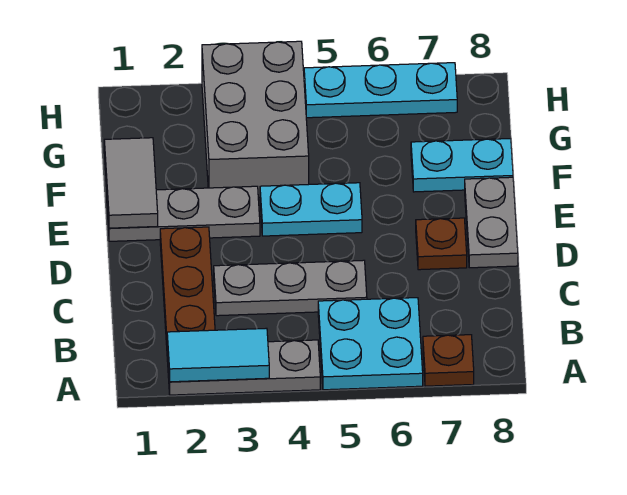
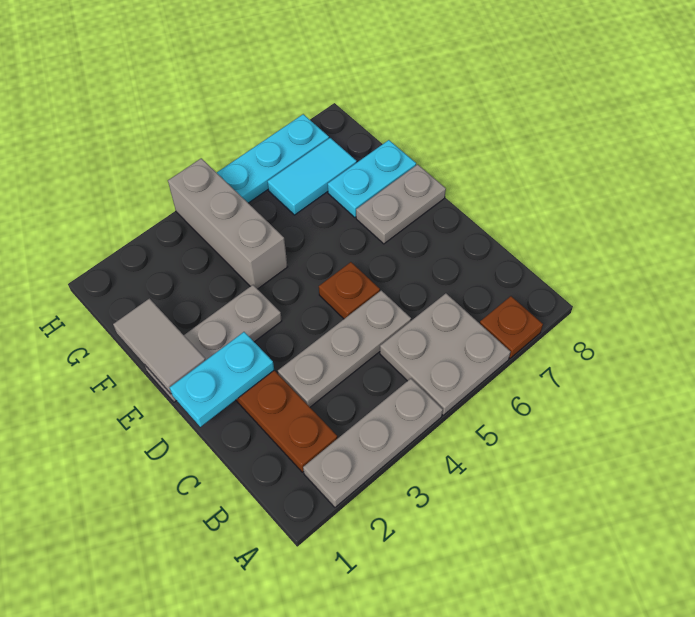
cyan tile A2:A3 level 2 -> cyan tile G6:G7 level 1
cyan plate A5:B6 level 1 -> grey plate A5:B6 level 1
brown plate D7 level 1 -> brown plate D5 level 1
grey plate D8:E8 level 1 -> grey plate E7:E8 level 1
cyan plate E4:E5 level 1 -> cyan plate D1:D2 level 2
grey brick F3:H4 level 1 -> grey brick F4:H4 level 1

